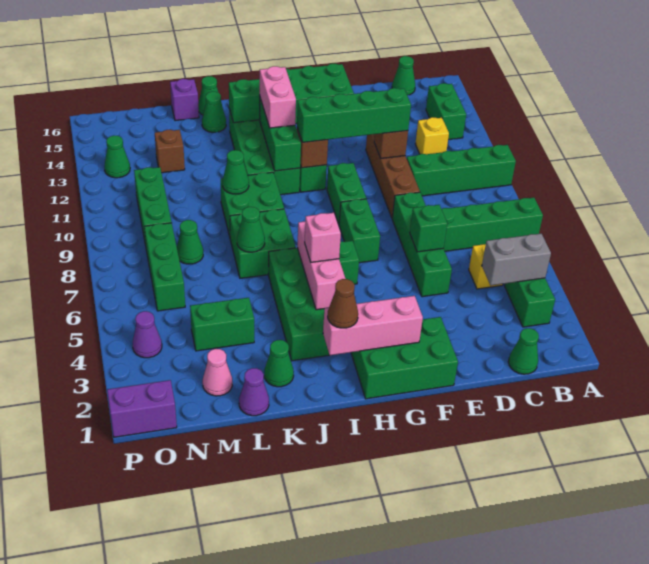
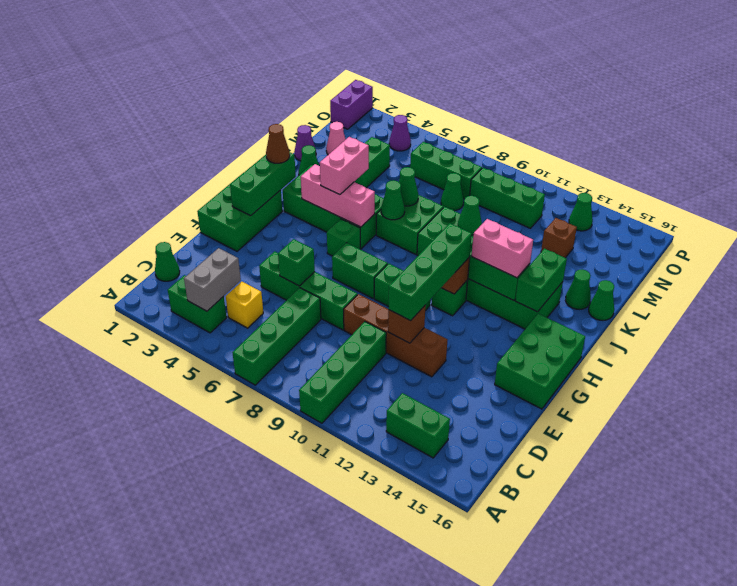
yellow brick C12 level 1 -> none
green cone C16 level 1 -> green cone J7 level 2
pink brick G2:I2 level 2 -> green brick G2:I2 level 2
pink brick I5 level 3 -> pink brick I5:J5 level 3
purple brick L16 level 1 -> none

